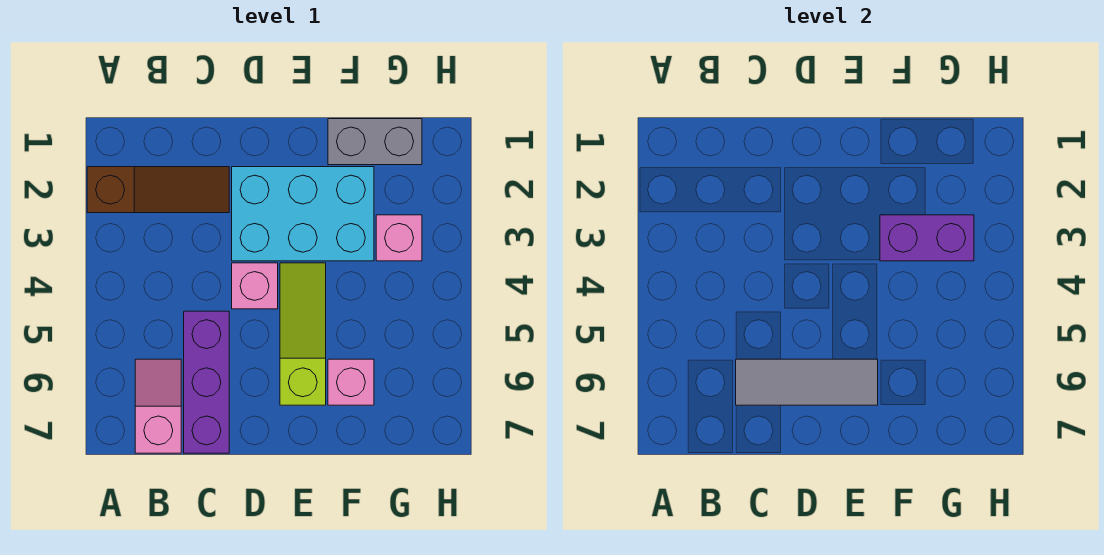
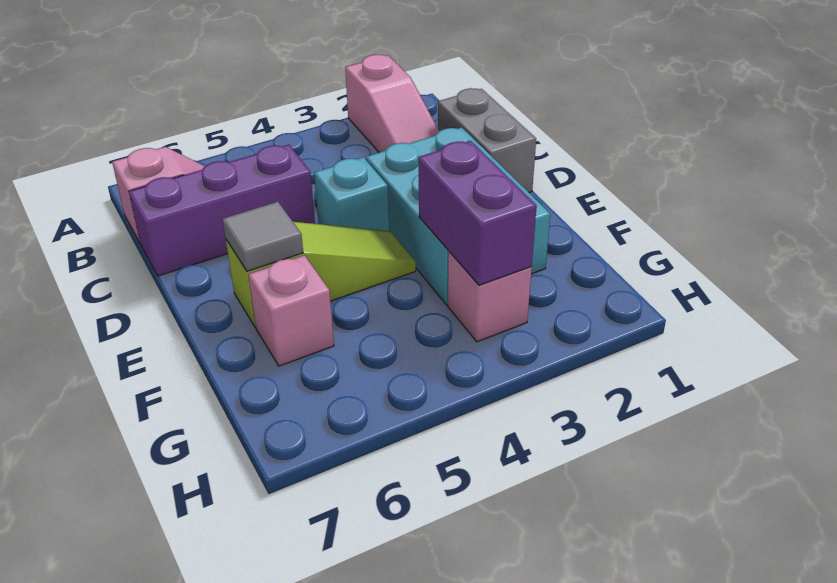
brown slope A2:C2 level 1 top A -> pink slope A2:C2 level 1 top A
grey tile C6:E6 level 2 -> grey tile E6 level 2
pink brick D4 level 1 -> cyan brick D4 level 1
grey brick F1:G1 level 1 -> grey brick C1:D1 level 1

